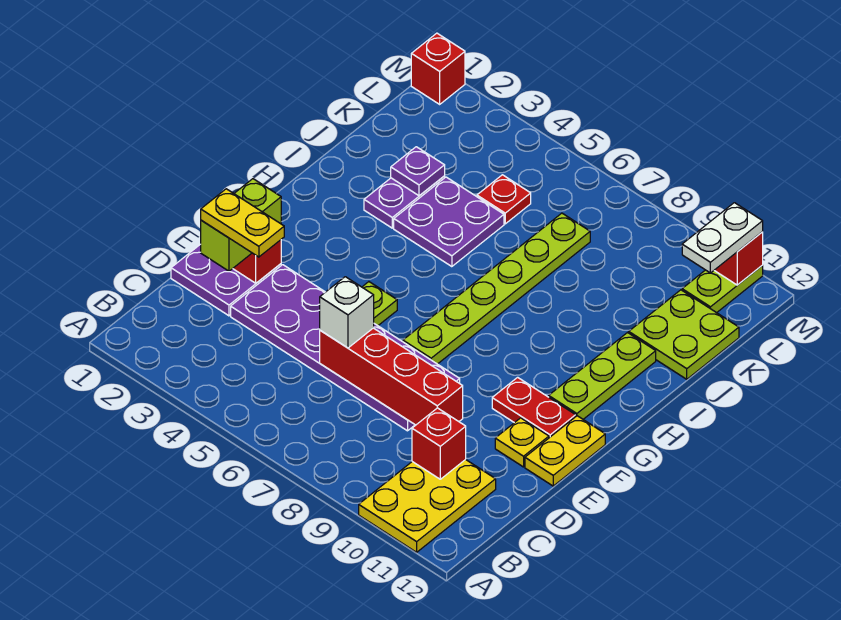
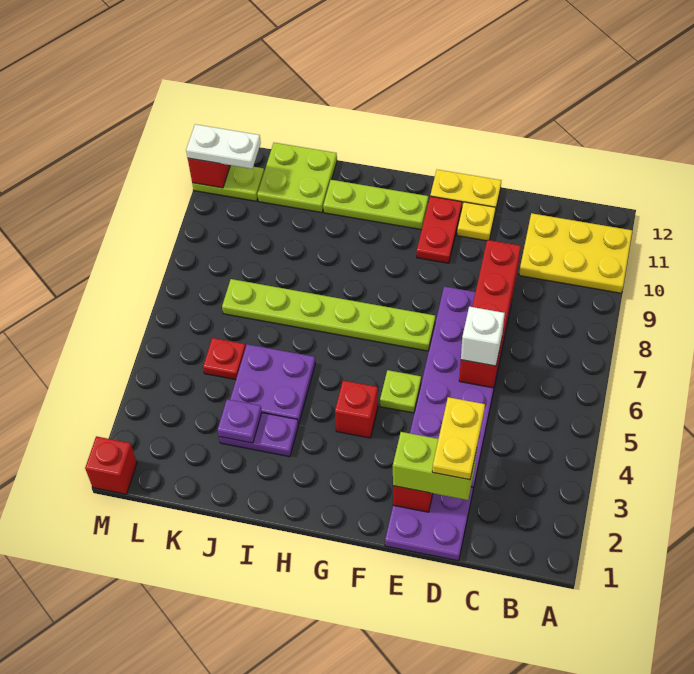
red brick C10 level 2 -> red brick G4 level 1

